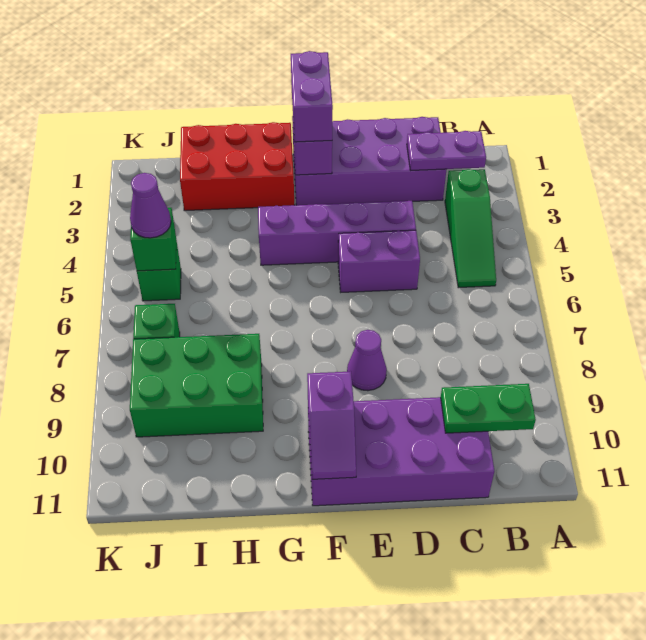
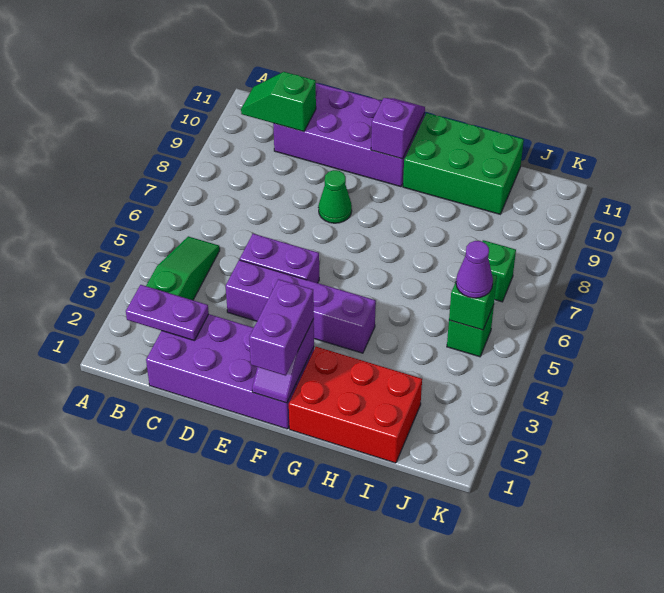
green plate B10:C10 level 2 -> green slope B10:C10 level 2 top C
purple cone E8 level 1 -> green cone E8 level 1
green brick H8:J9 level 1 -> green brick G10:I11 level 1

